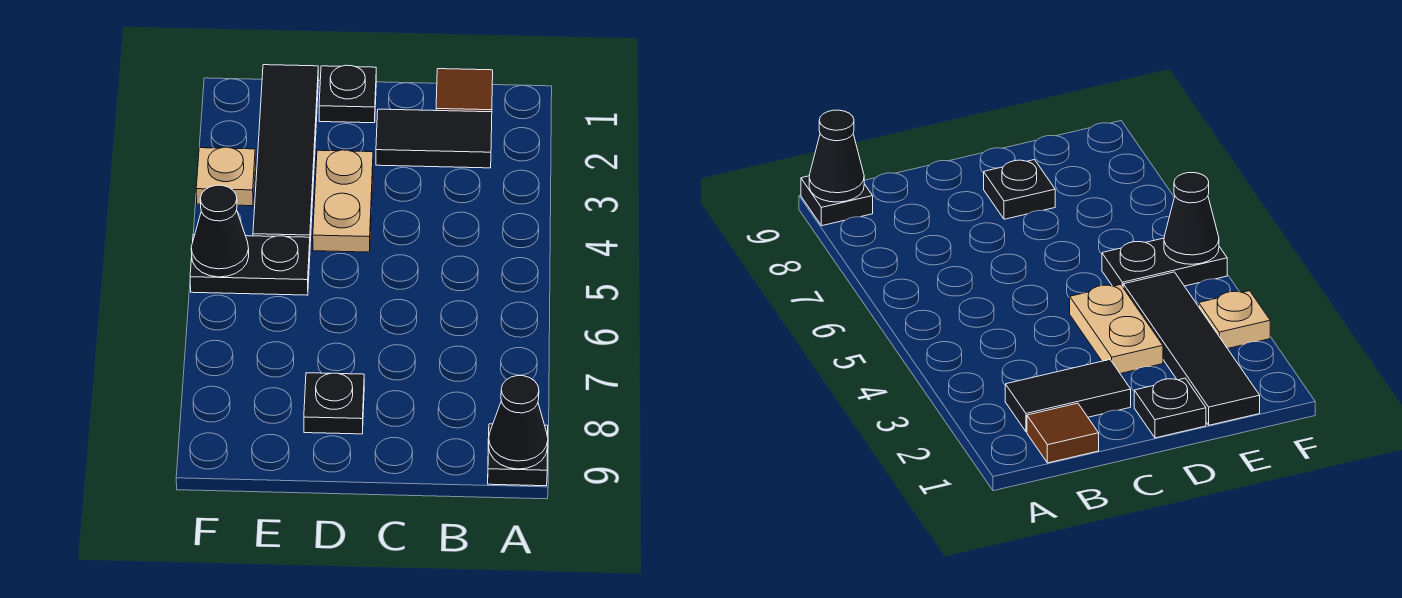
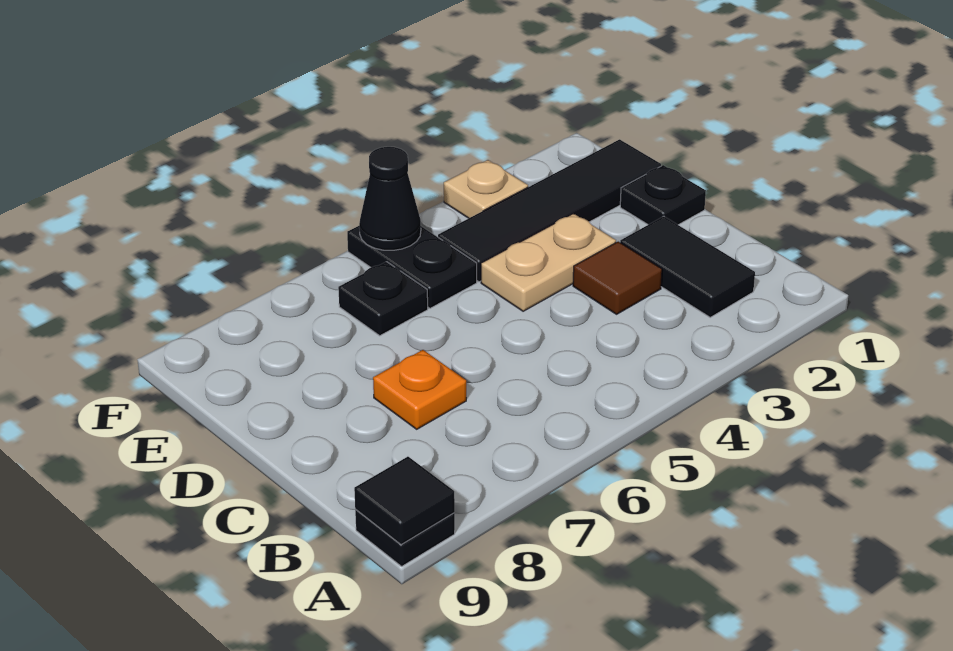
black cone A9 level 2 -> black tile A9 level 2
brown tile B1 level 1 -> brown tile C3 level 1
none -> orange plate C7 level 1
black plate D8 level 1 -> black plate E6 level 1

